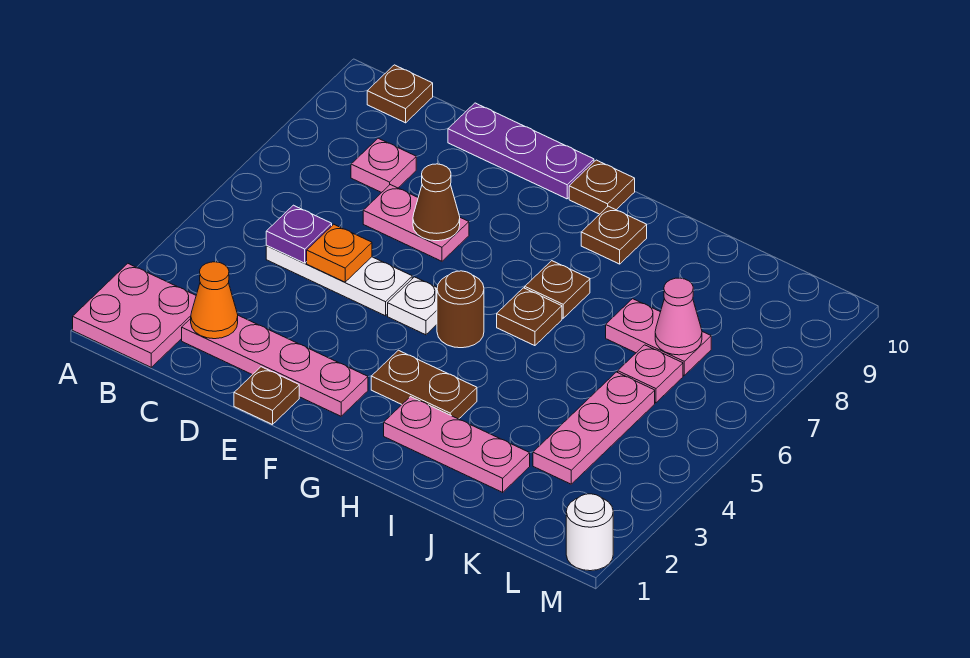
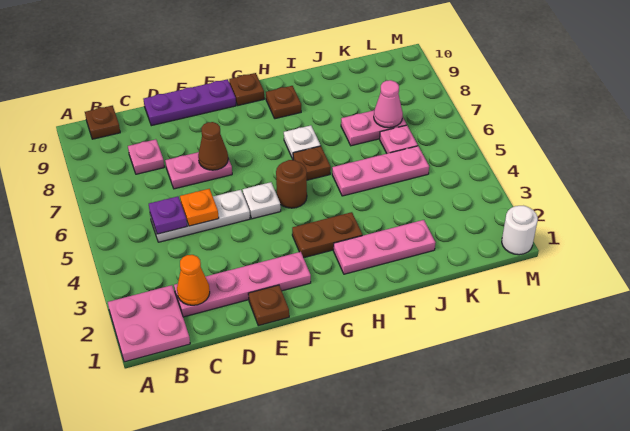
brown plate H7 level 1 -> white plate H7 level 1
pink plate K3:K5 level 1 -> pink plate I5:K5 level 1

